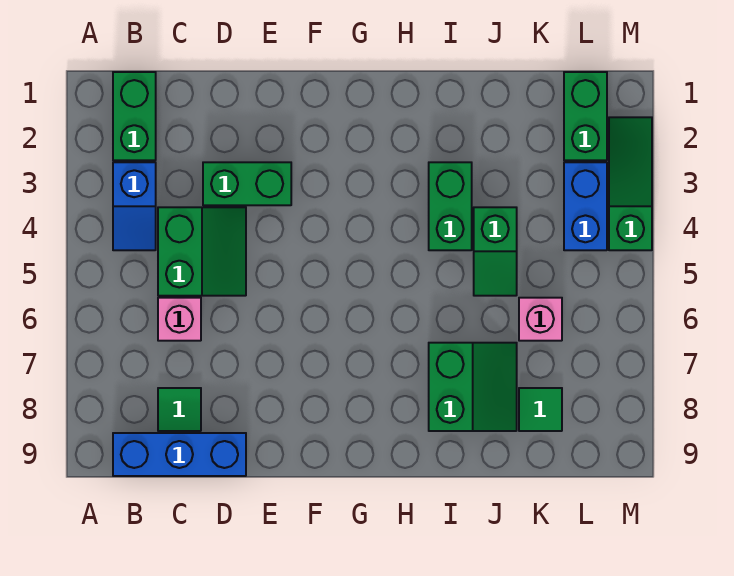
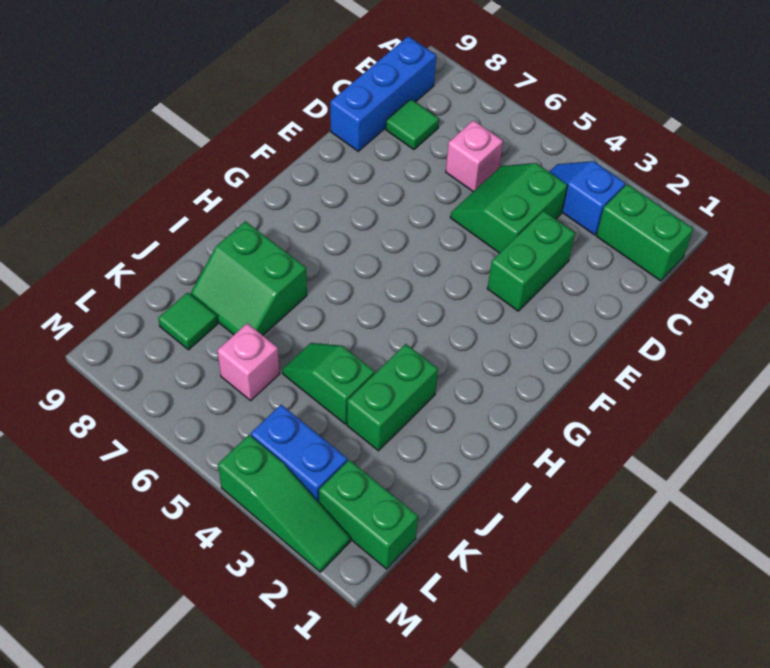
green slope C4:D5 level 1 top C -> green slope C4:D5 level 1 top 4
green brick I3:I4 level 1 -> green brick I3:J3 level 1

